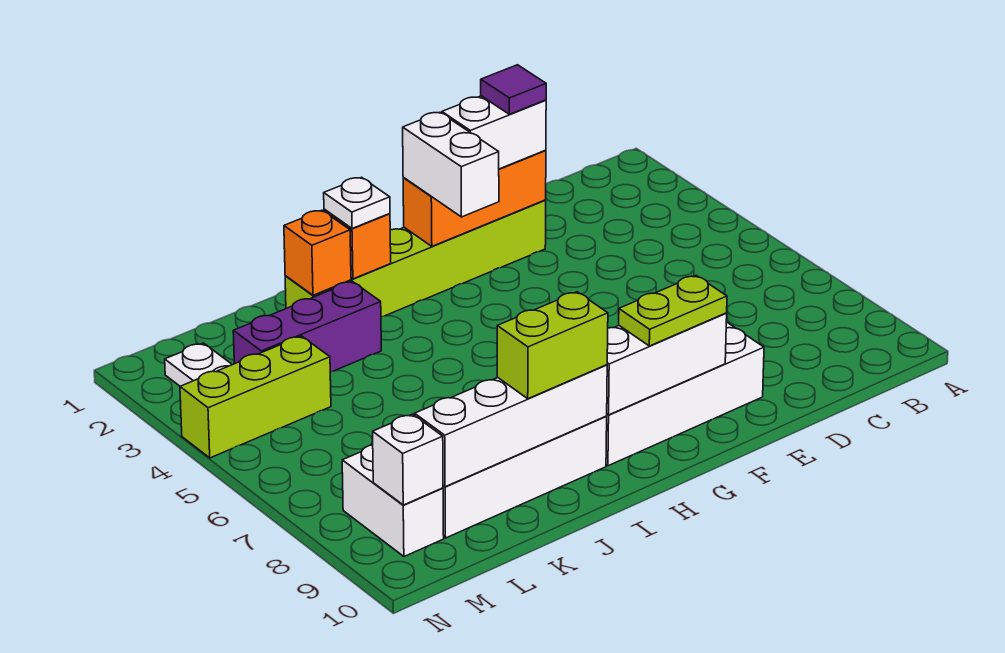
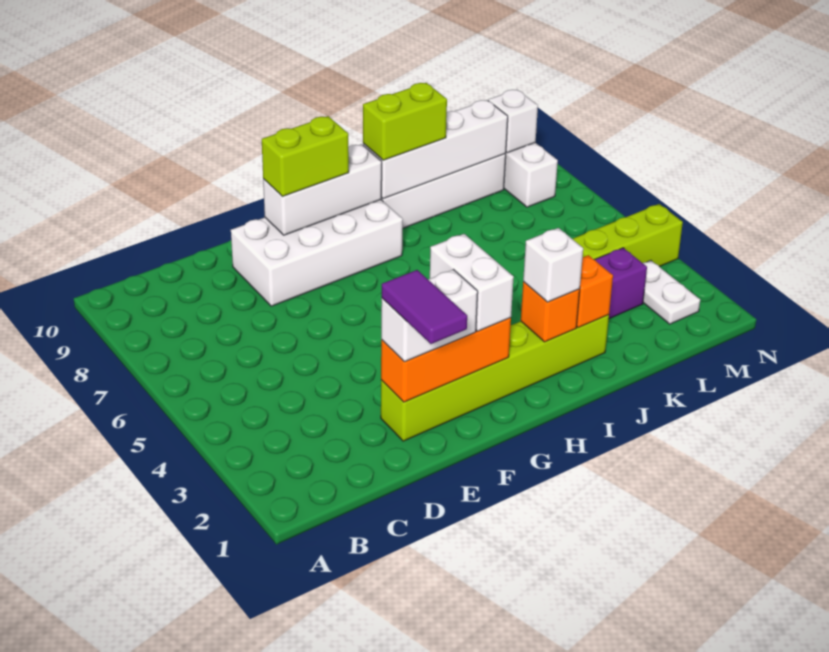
purple tile E2 level 4 -> purple tile E1:E2 level 4
lime plate F9:G9 level 3 -> lime brick F9:G9 level 3
white plate I2 level 3 -> white brick I2 level 3

